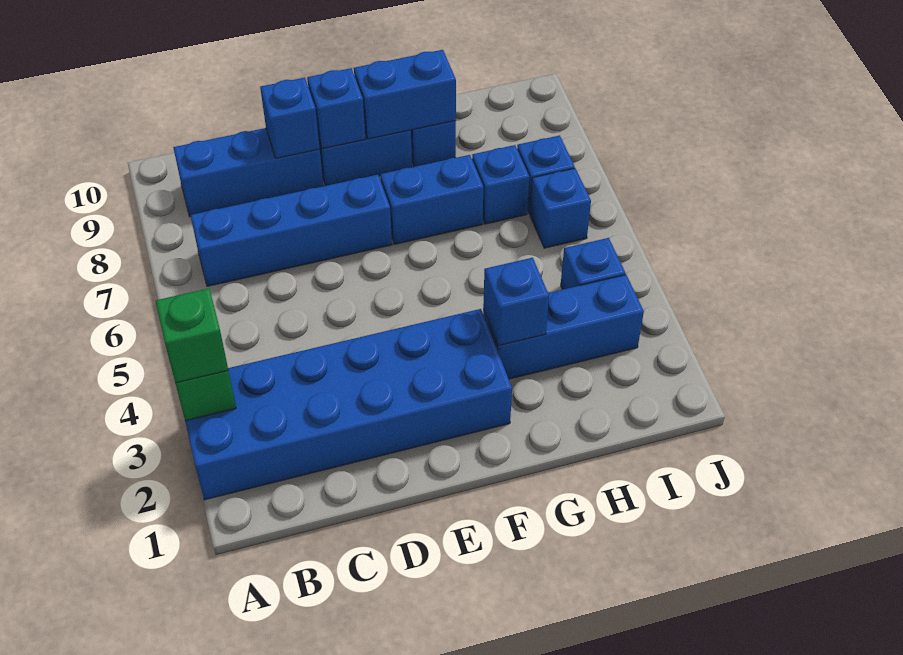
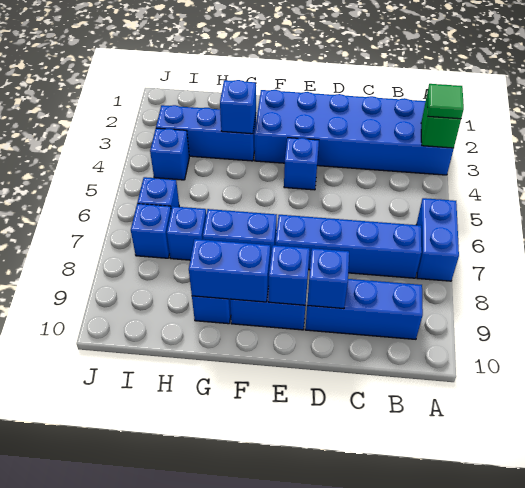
green brick A3 level 3 -> green tile A3 level 3
none -> blue brick A6:A7 level 1
none -> blue brick E4 level 1

